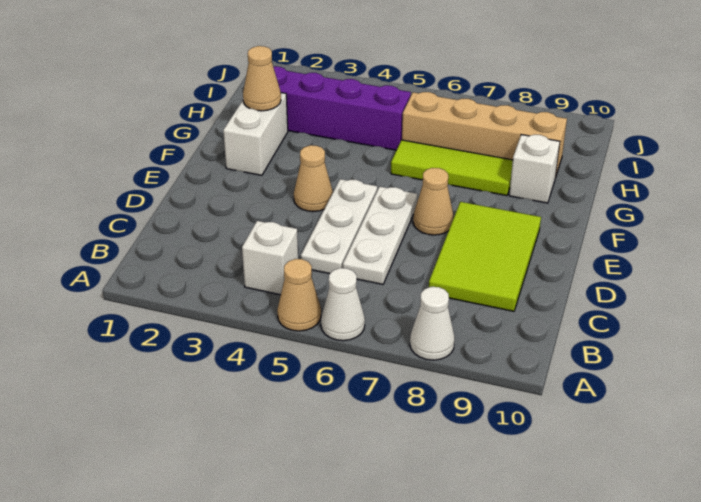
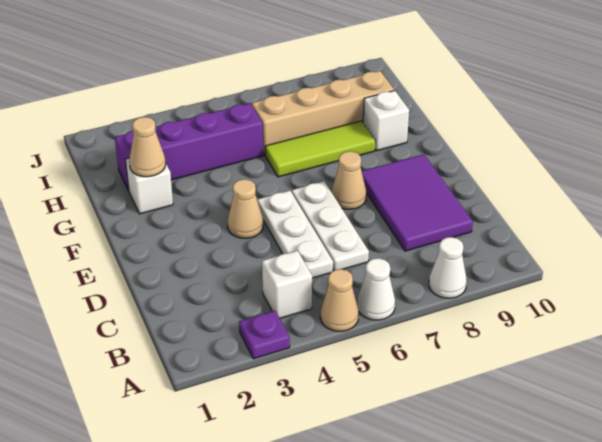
none -> purple plate A3 level 1
lime tile C8:E9 level 1 -> purple tile C8:E9 level 1
white brick F2:G2 level 1 -> white brick G2 level 1

